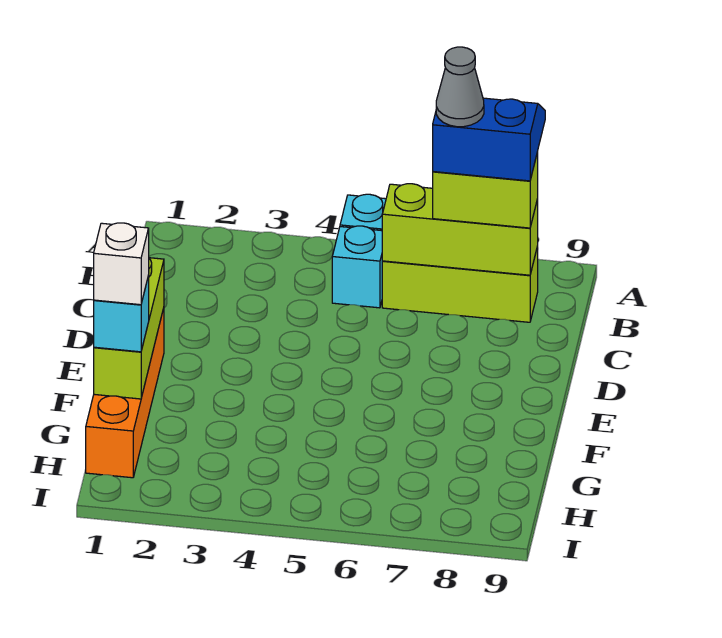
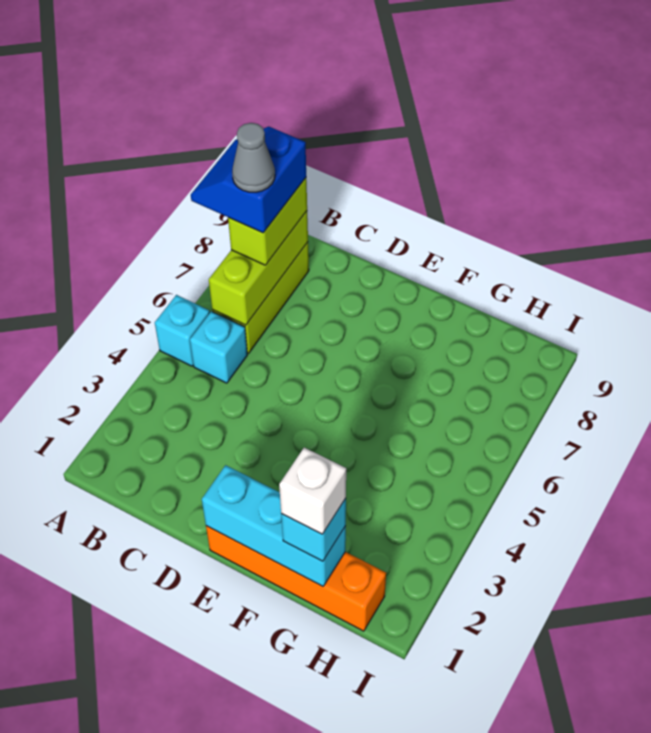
lime brick E1:G1 level 2 -> cyan brick E1:G1 level 2

